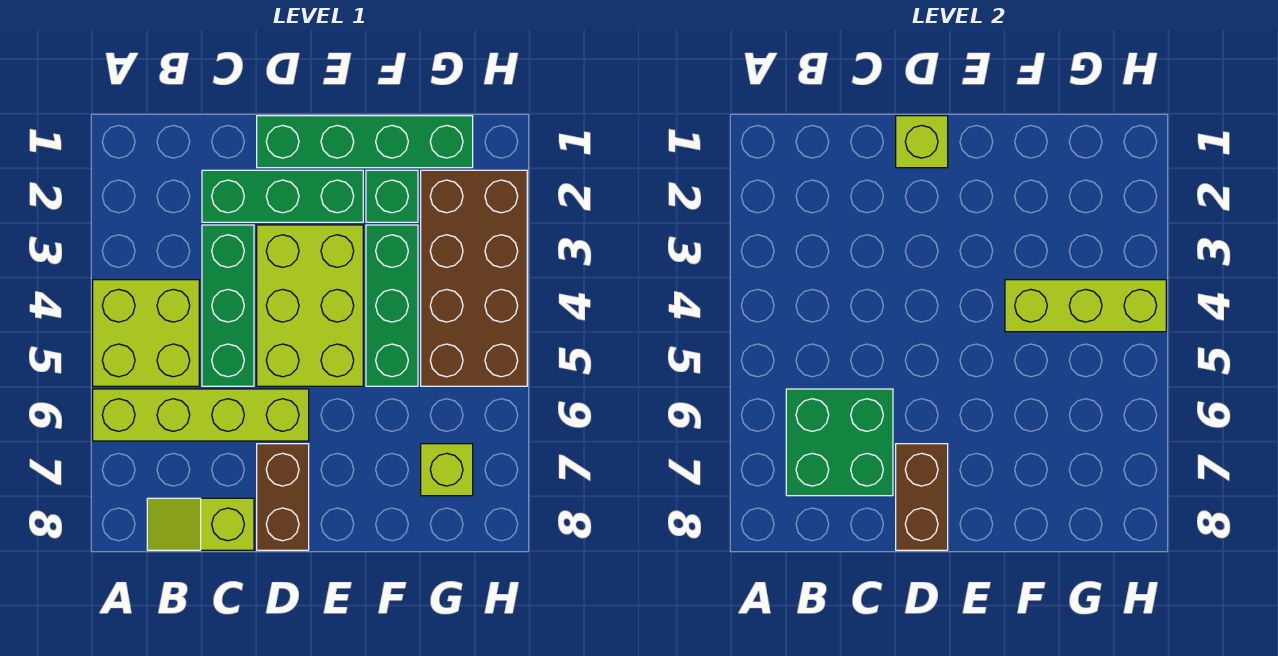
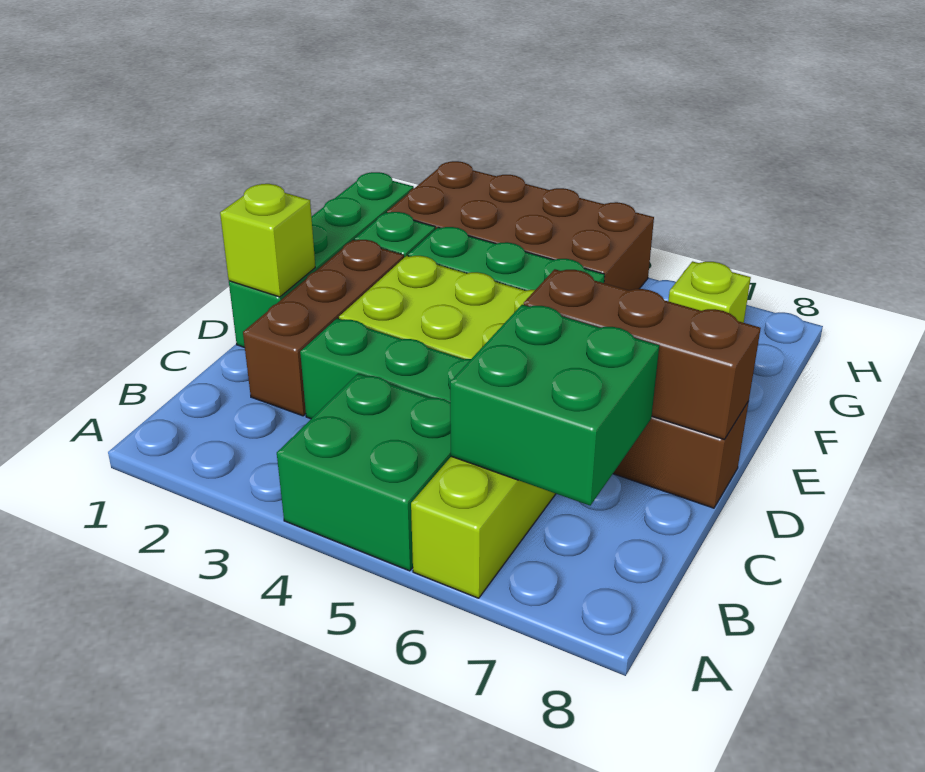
lime brick A4:B5 level 1 -> green brick A4:B5 level 1
lime slope B8:C8 level 1 top C -> none
green brick C2:E2 level 1 -> brown brick C2:E2 level 1
brown brick D7:D8 level 2 -> brown brick D6:D8 level 2
lime brick F4:H4 level 2 -> none

